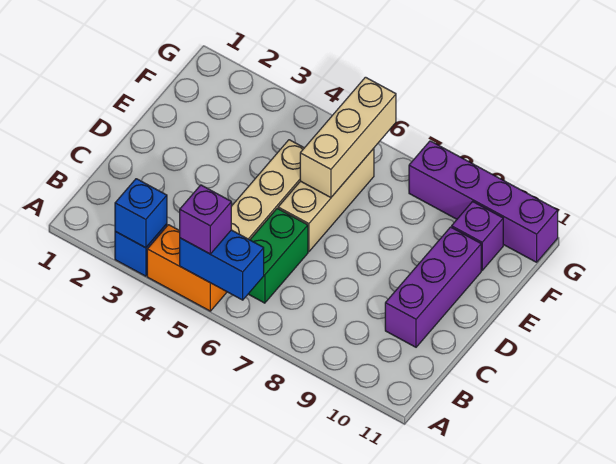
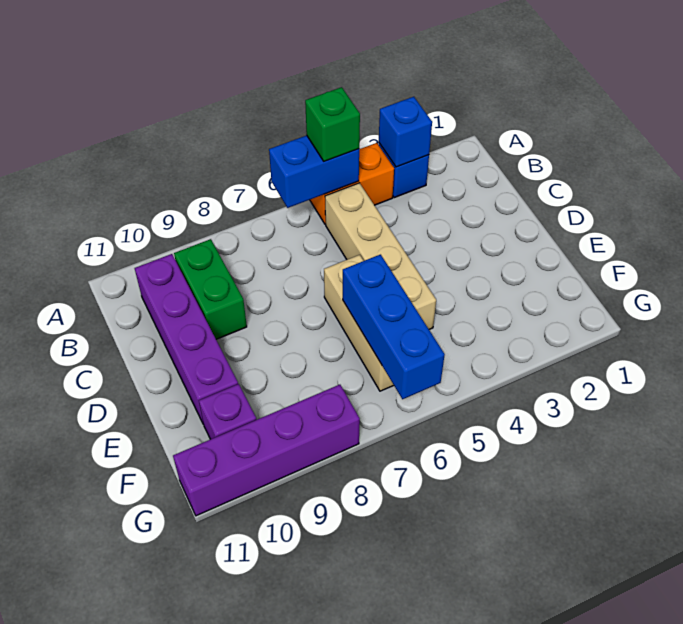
purple brick A5 level 3 -> green brick A5 level 3
green brick B6:C6 level 1 -> green brick B9:C9 level 1
purple brick C10:E10 level 1 -> purple brick B10:E10 level 1
tan brick E6:G6 level 2 -> blue brick E6:G6 level 2

